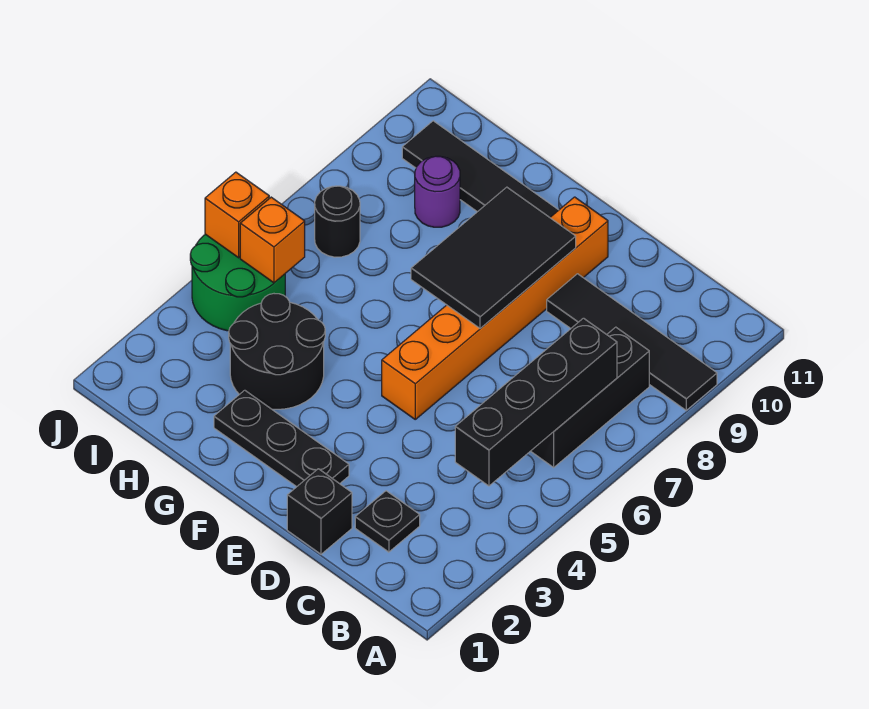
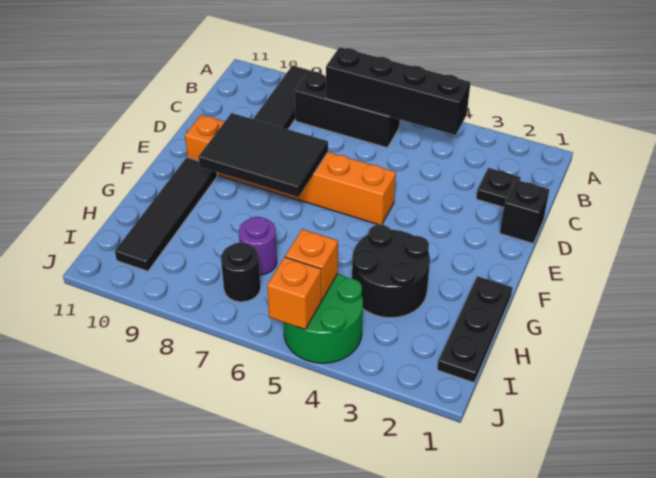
black plate E2:G2 level 1 -> black plate G1:I1 level 1
purple round brick H9 level 1 -> purple round brick H7 level 1

